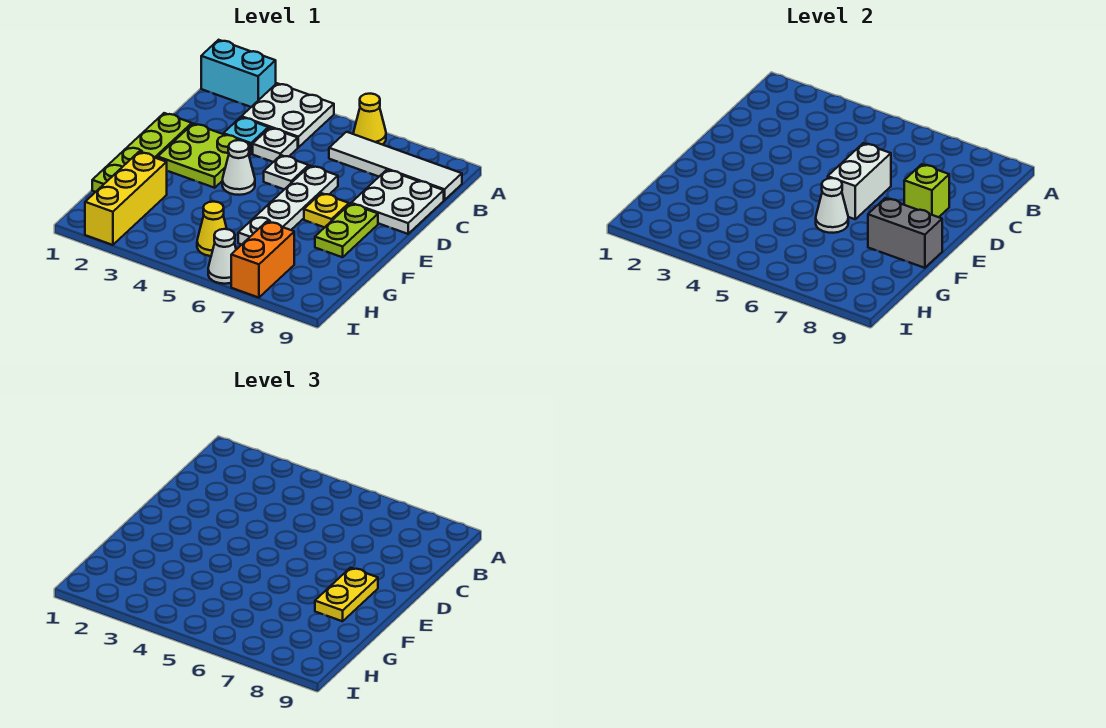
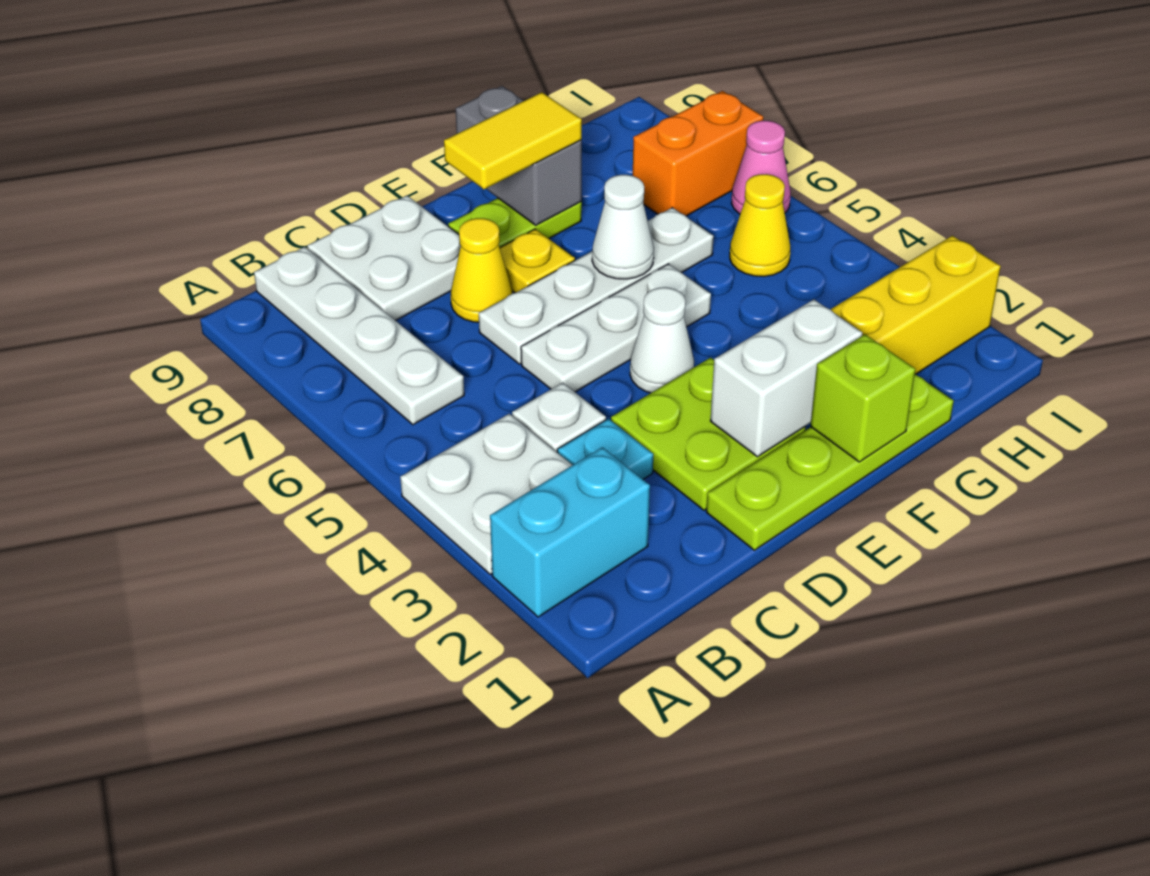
cyan brick A1:A2 level 1 -> cyan brick A2:B2 level 1
yellow cone A6 level 1 -> yellow cone D7 level 1
white tile B6:B9 level 1 -> white plate B6:B9 level 1
white plate D5 level 1 -> white plate D5:F5 level 1
white brick D6:E6 level 2 -> white brick E2:F2 level 2
lime brick D8 level 2 -> lime brick F1 level 2
yellow plate E8:F8 level 3 -> yellow tile E8:F8 level 3
white cone I6 level 1 -> pink cone I6 level 1

